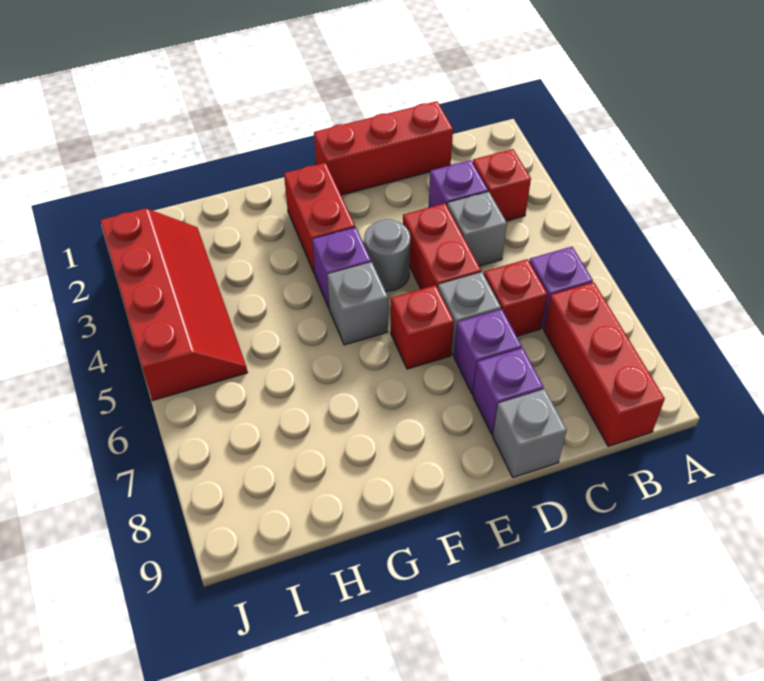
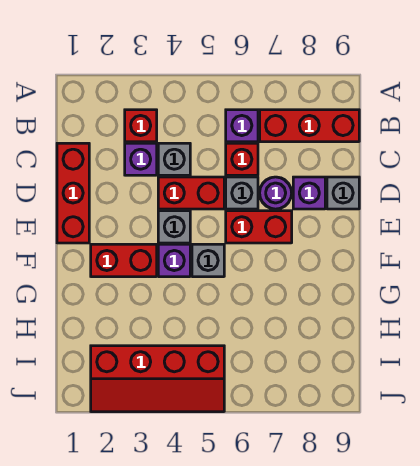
purple brick D7 level 1 -> purple round brick D7 level 1
grey round brick E4 level 1 -> grey brick E4 level 1
red brick E6 level 1 -> red brick E6:E7 level 1
red slope I2:J5 level 1 top J -> red slope I2:J5 level 1 top I

